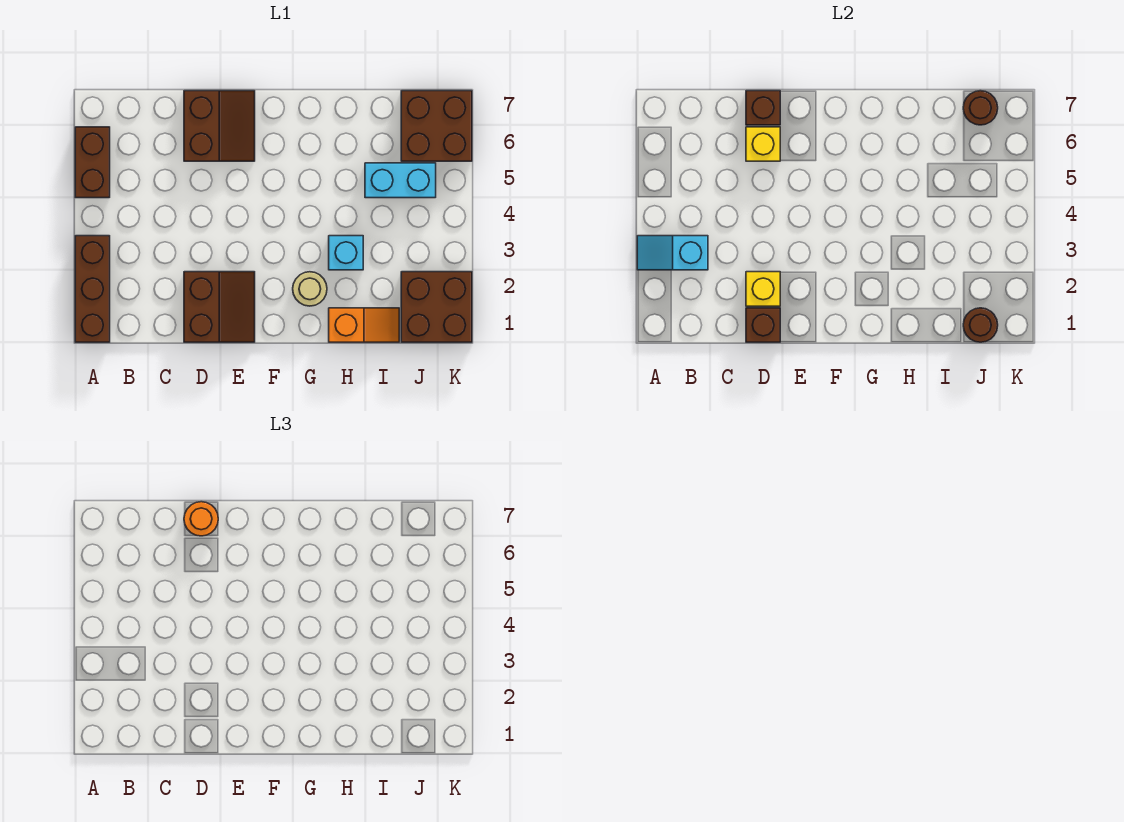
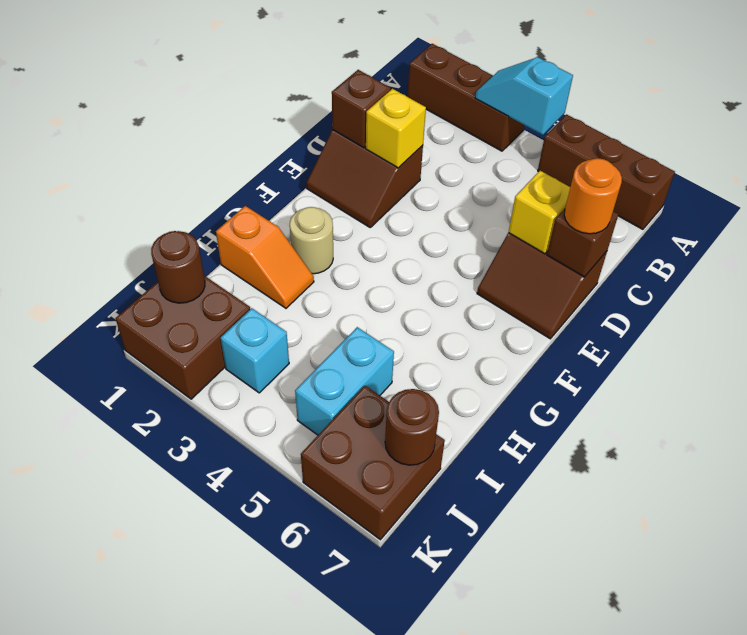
cyan slope A3:B3 level 2 top B -> cyan slope A3:A4 level 2 top 4
brown brick A5:A6 level 1 -> brown brick A5:A7 level 1
orange slope H1:I1 level 1 top H -> orange slope H1:H2 level 1 top 1
cyan brick H3 level 1 -> cyan brick J3 level 1

